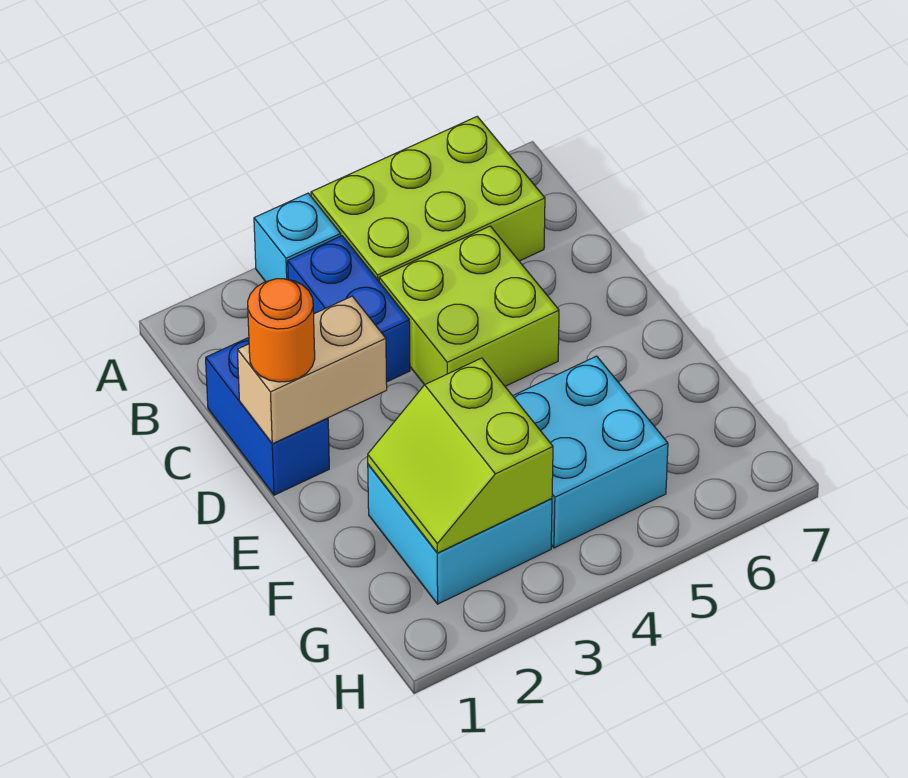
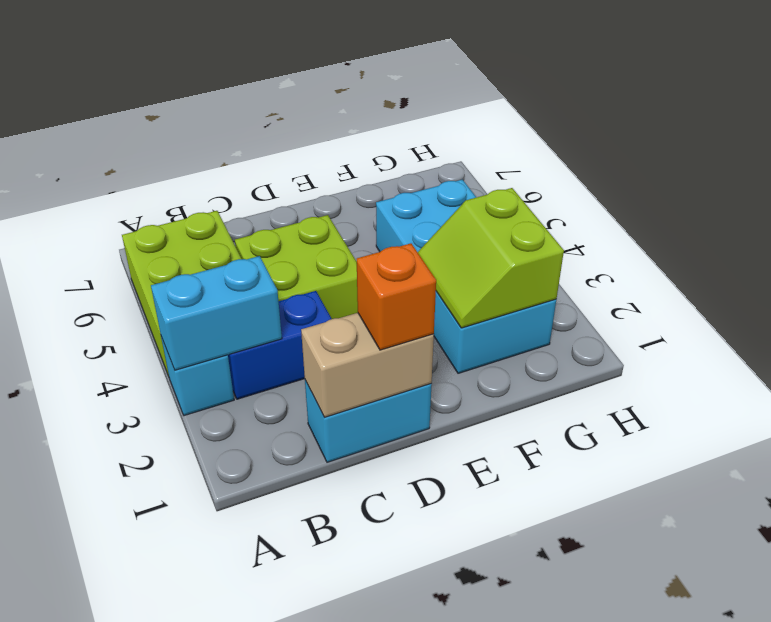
none -> cyan brick A3:B3 level 2
blue brick C1:D1 level 1 -> cyan brick C1:D1 level 1
tan brick D1:D2 level 2 -> tan brick C1:D1 level 2
orange round brick D1 level 3 -> orange brick D1 level 3
lime slope F2:G3 level 2 top 3 -> lime slope F2:G3 level 2 top G

